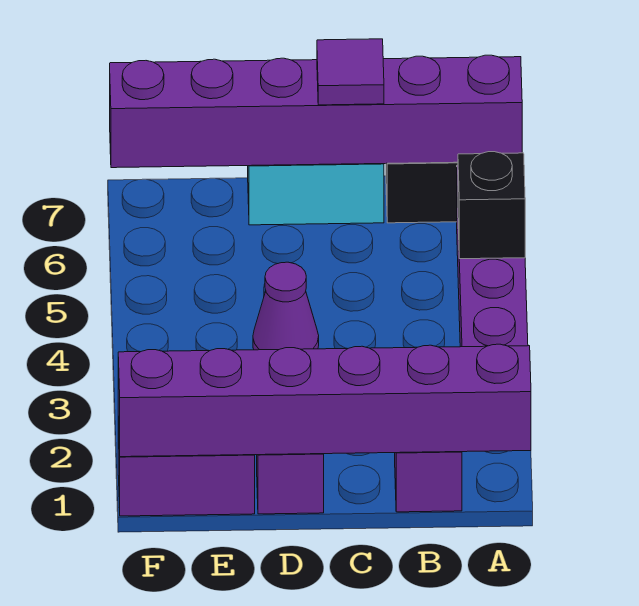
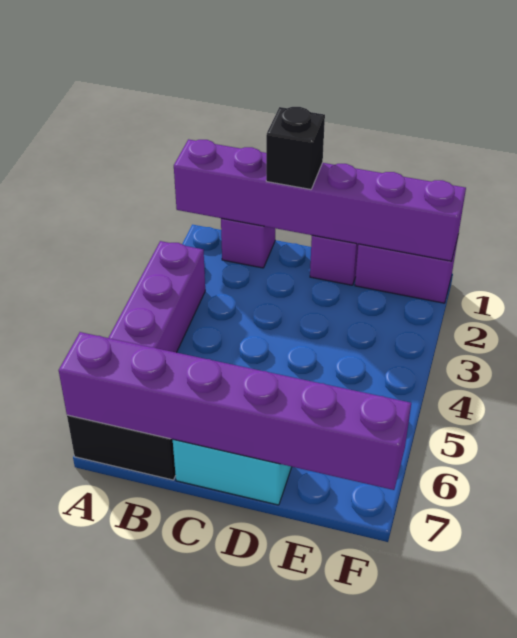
black brick A5 level 2 -> black brick C1 level 3
purple tile C7 level 3 -> none
purple cone D4 level 1 -> none

